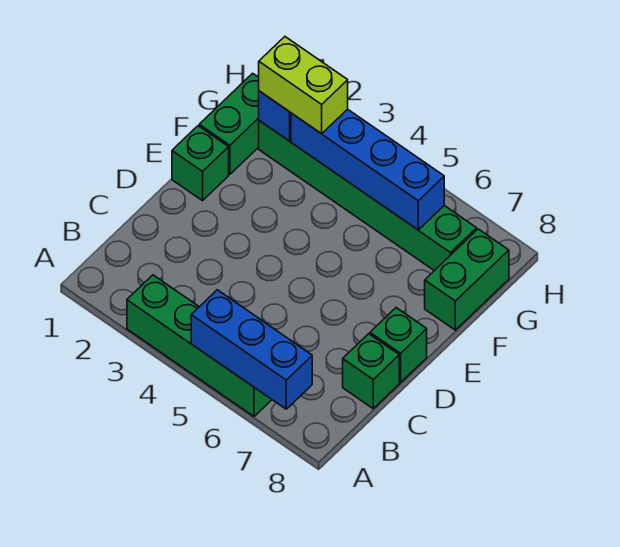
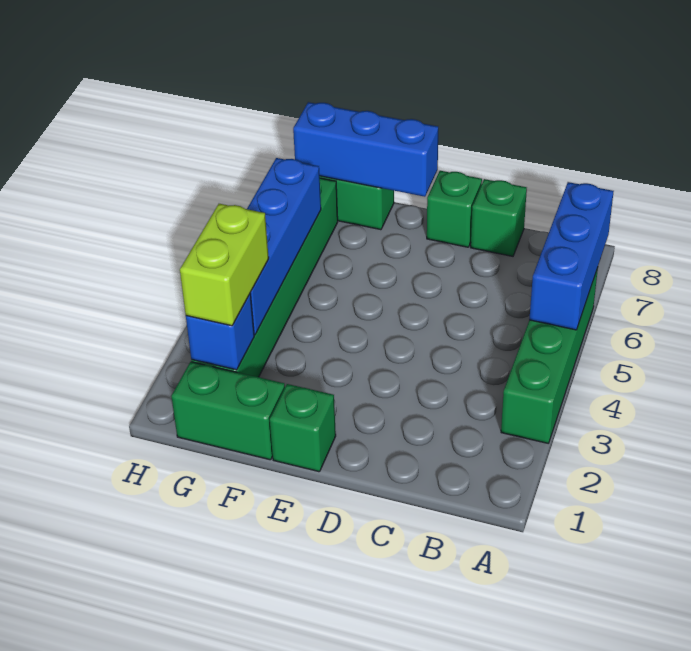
none -> blue brick E8:G8 level 2

